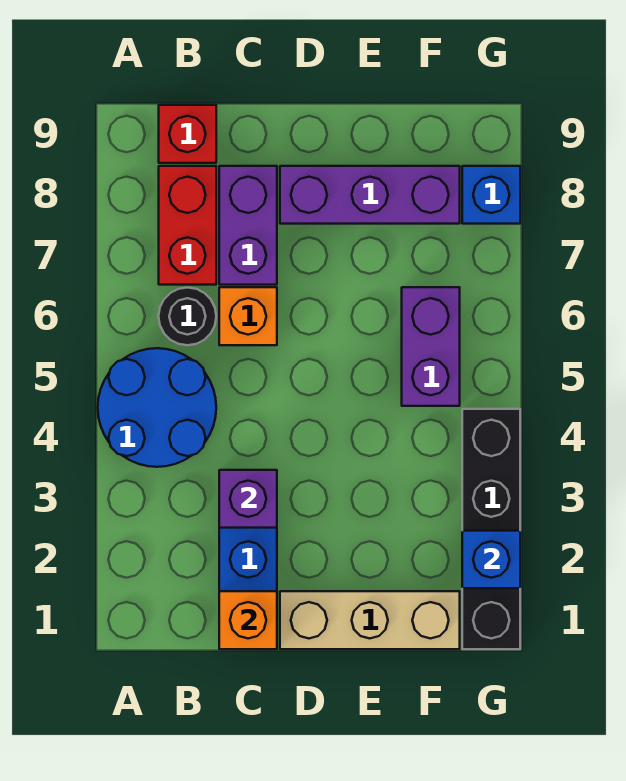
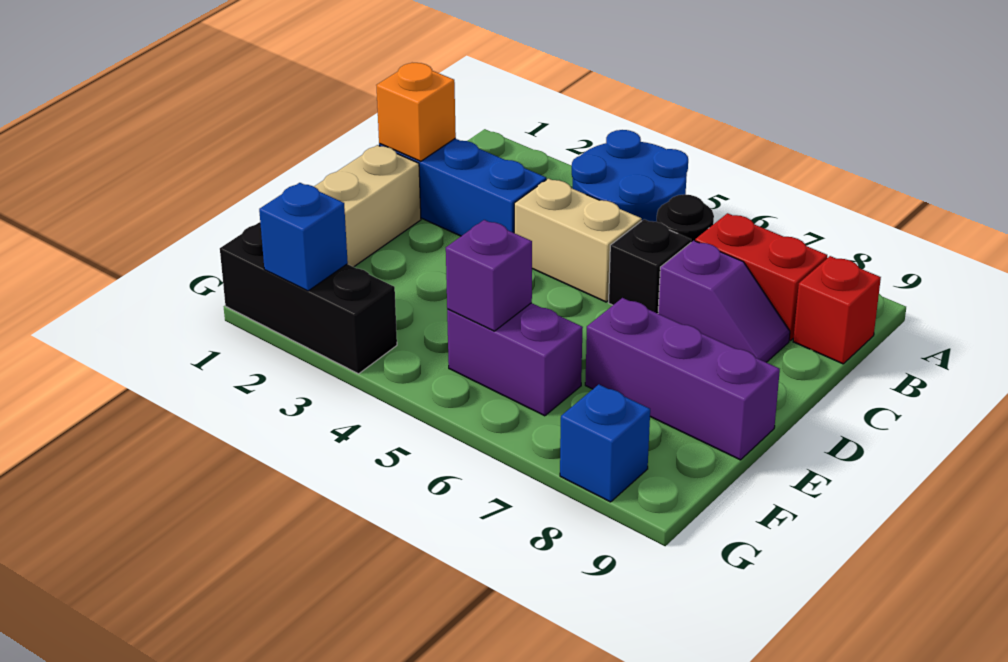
purple brick C3 level 2 -> purple brick F5 level 2
none -> tan brick C4:C5 level 1
orange brick C6 level 1 -> black brick C6 level 1
purple brick C7:C8 level 1 -> purple slope C7:C8 level 1 top 7
purple brick D8:F8 level 1 -> purple brick E7:E9 level 1
black brick G1:G4 level 1 -> black brick G1:G3 level 1

